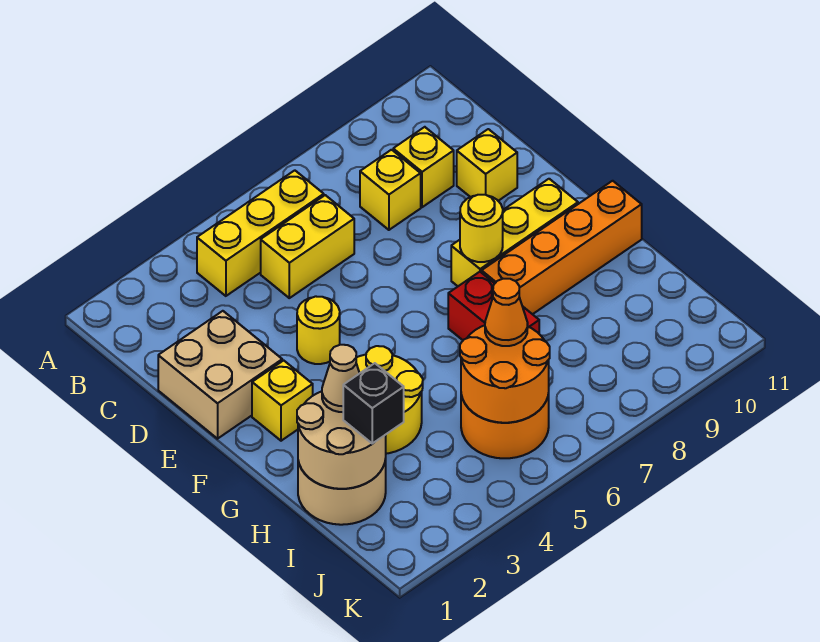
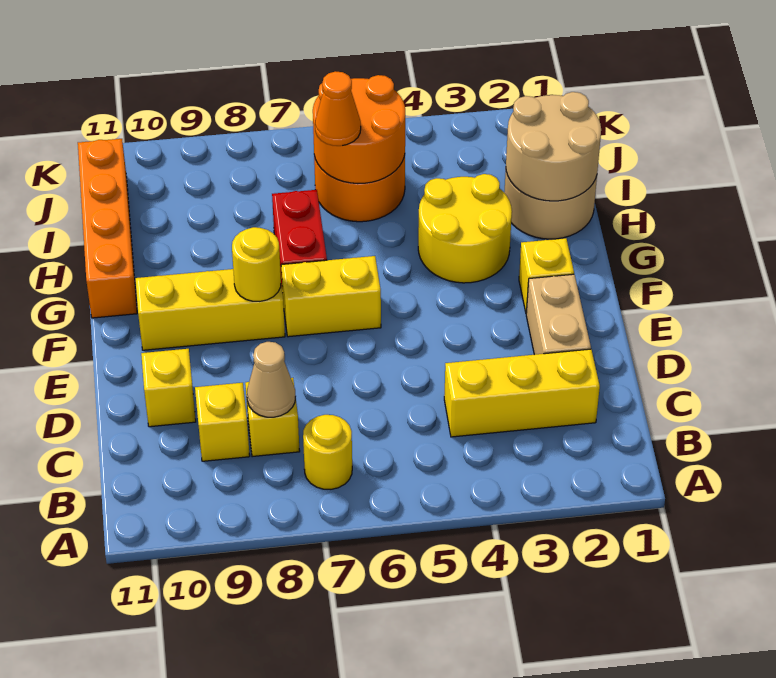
yellow brick B4:B6 level 1 -> yellow brick C2:C4 level 1
yellow brick C5:C6 level 1 -> yellow brick F6:F7 level 1
tan brick D1:E2 level 1 -> tan brick D2:E2 level 1
yellow round brick E4 level 1 -> yellow round brick B7 level 1
orange brick G8:G11 level 1 -> orange brick G11:J11 level 1
tan cone H2 level 3 -> tan cone C8 level 2
black brick I2 level 3 -> none

